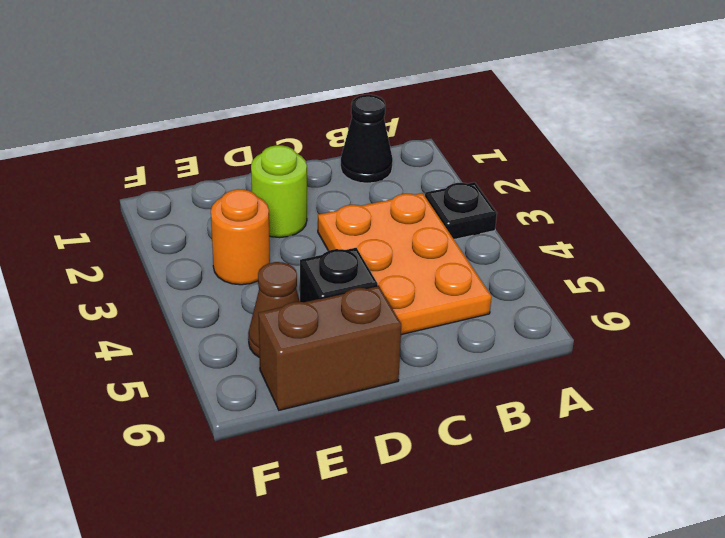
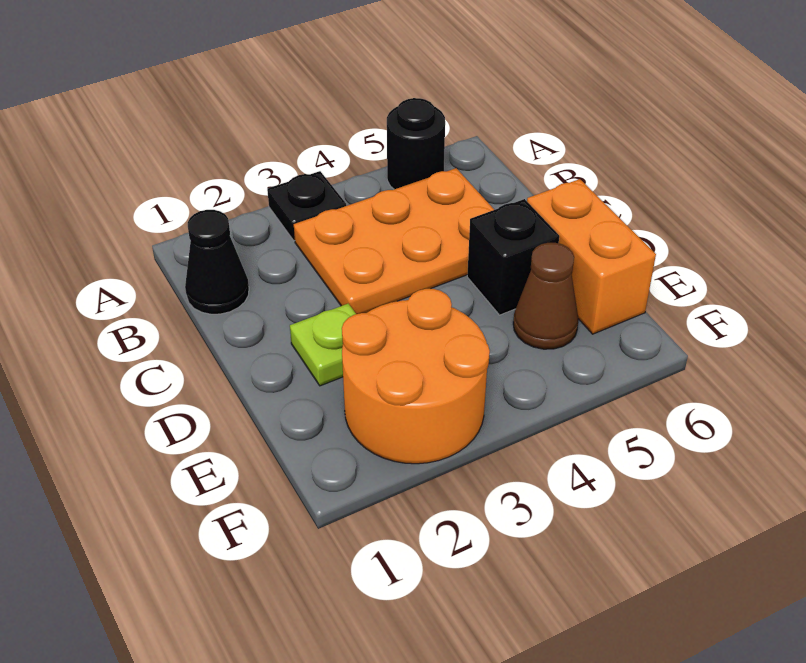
none -> black round brick A5 level 1
lime round brick D2 level 1 -> lime plate D2 level 1
brown brick D6:E6 level 1 -> orange brick D6:E6 level 1
orange round brick E3 level 1 -> orange round brick E2:F3 level 1

